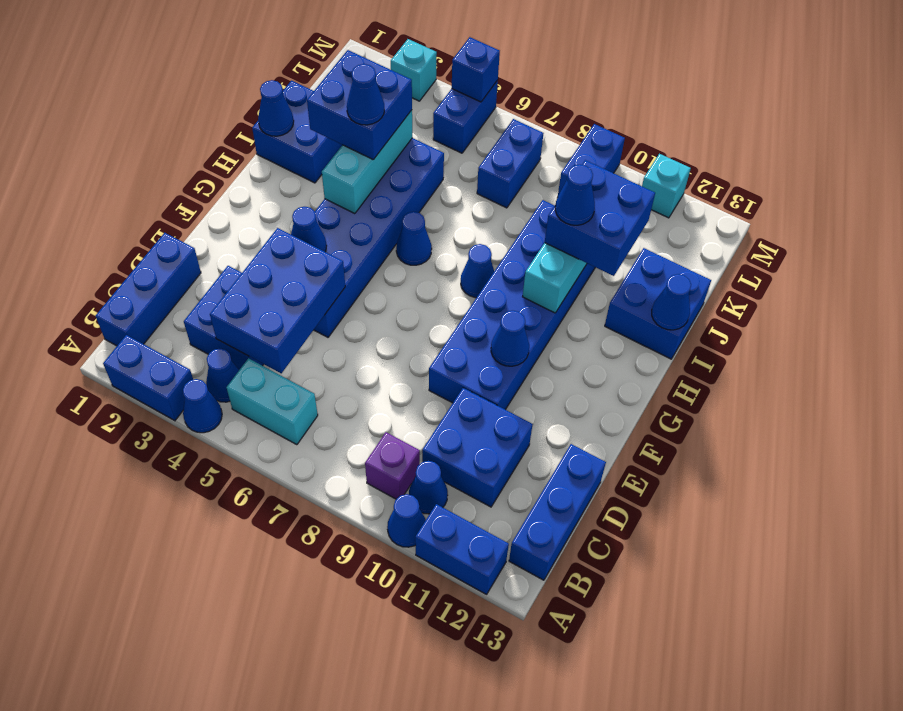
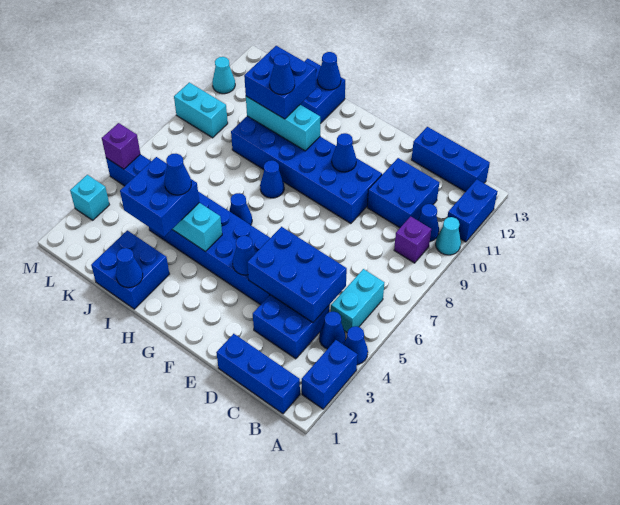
blue cone A10 level 1 -> cyan cone A10 level 1
blue brick K7:L7 level 1 -> none
blue brick L9:M9 level 1 -> cyan brick L9:M9 level 1
blue brick M5 level 2 -> purple brick M5 level 2
cyan brick M11 level 1 -> cyan cone M11 level 1

